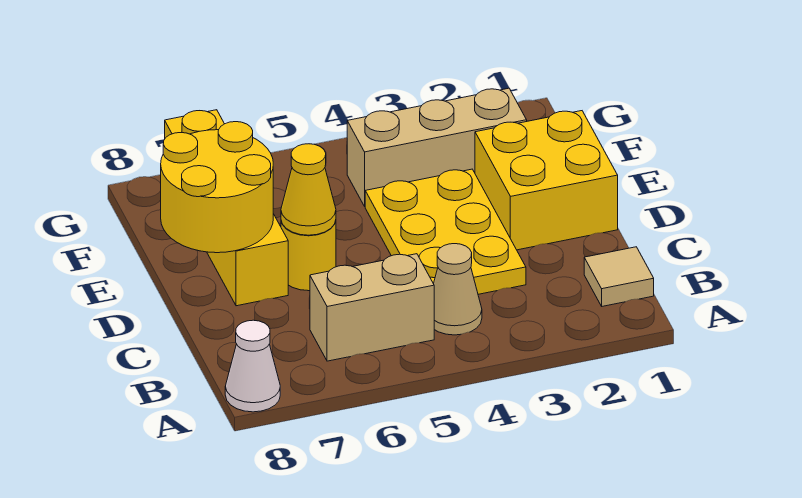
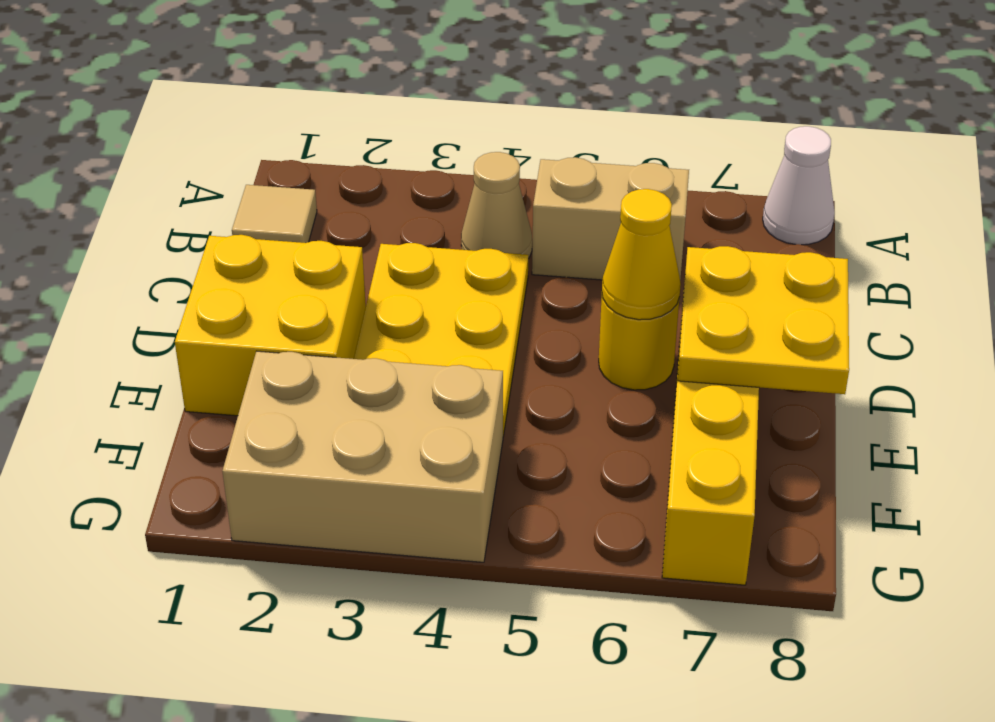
yellow round brick D7:E8 level 2 -> yellow plate D7:E8 level 2
tan brick F2:F4 level 1 -> tan brick F2:G4 level 1

